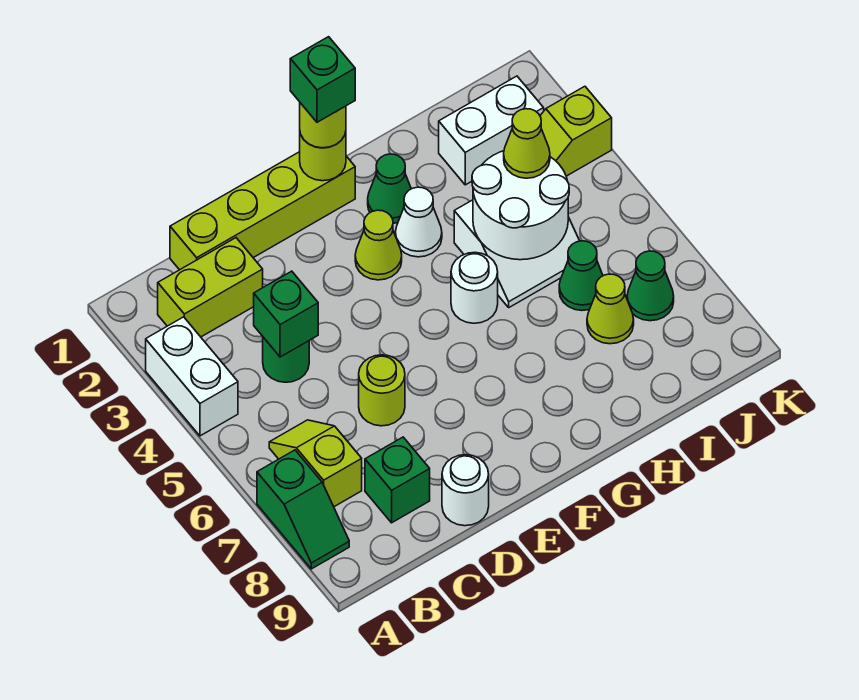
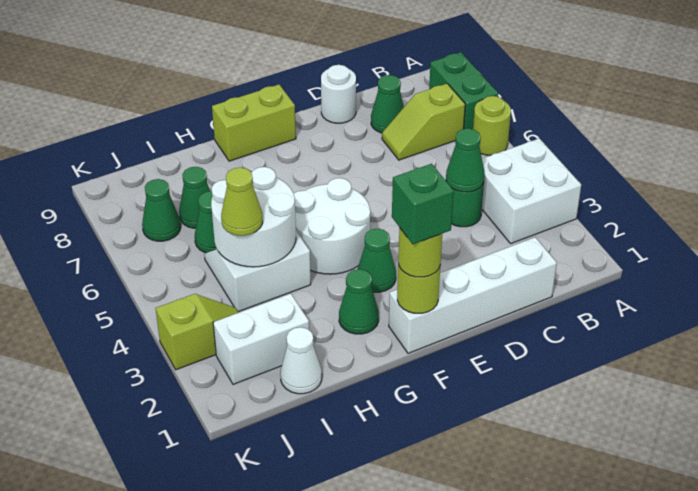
white brick A3:A4 level 1 -> white brick A3:B4 level 1
green slope A7:A8 level 1 top 7 -> green brick A7:A8 level 1
lime brick B2:C2 level 1 -> lime brick F9:G9 level 1
lime slope B6:B7 level 1 top 7 -> lime slope B7:C7 level 1 top B
lime brick C1:F1 level 1 -> white brick C1:F1 level 1
green brick C4 level 2 -> green cone C4 level 2
green brick C8 level 1 -> green cone C8 level 1
lime round brick D6 level 1 -> lime round brick A6 level 1
lime cone F3 level 1 -> green cone F3 level 1
white cone G3 level 1 -> white cone I1 level 1
white round brick G5 level 1 -> white round brick F4:G5 level 1
lime cone I7 level 1 -> green cone I7 level 1

